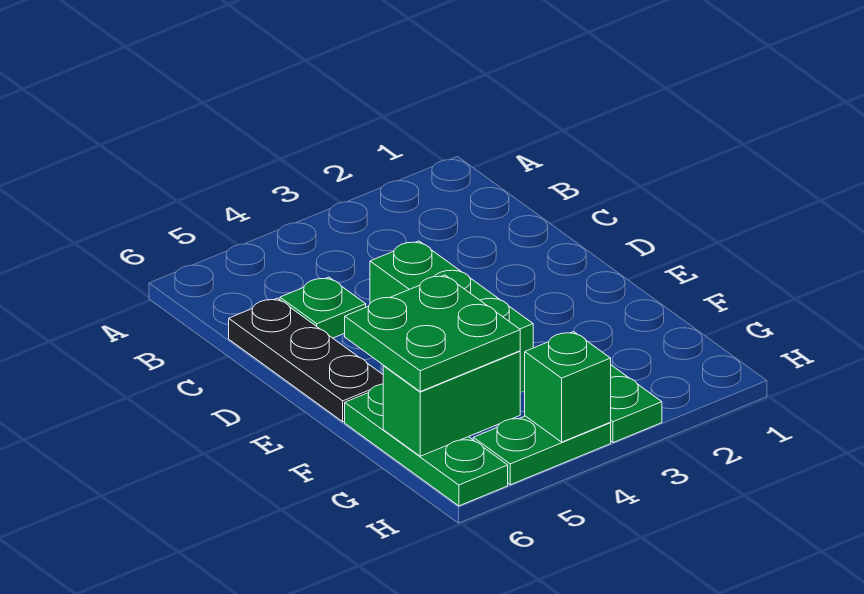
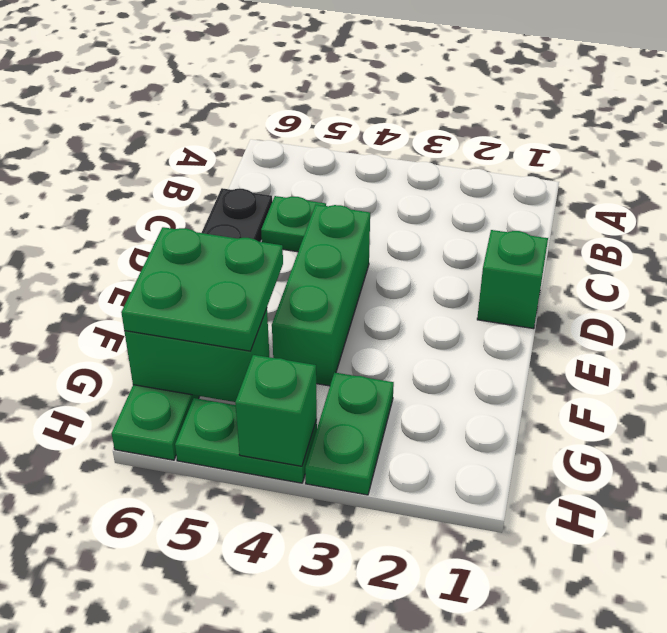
none -> green brick D1 level 1

